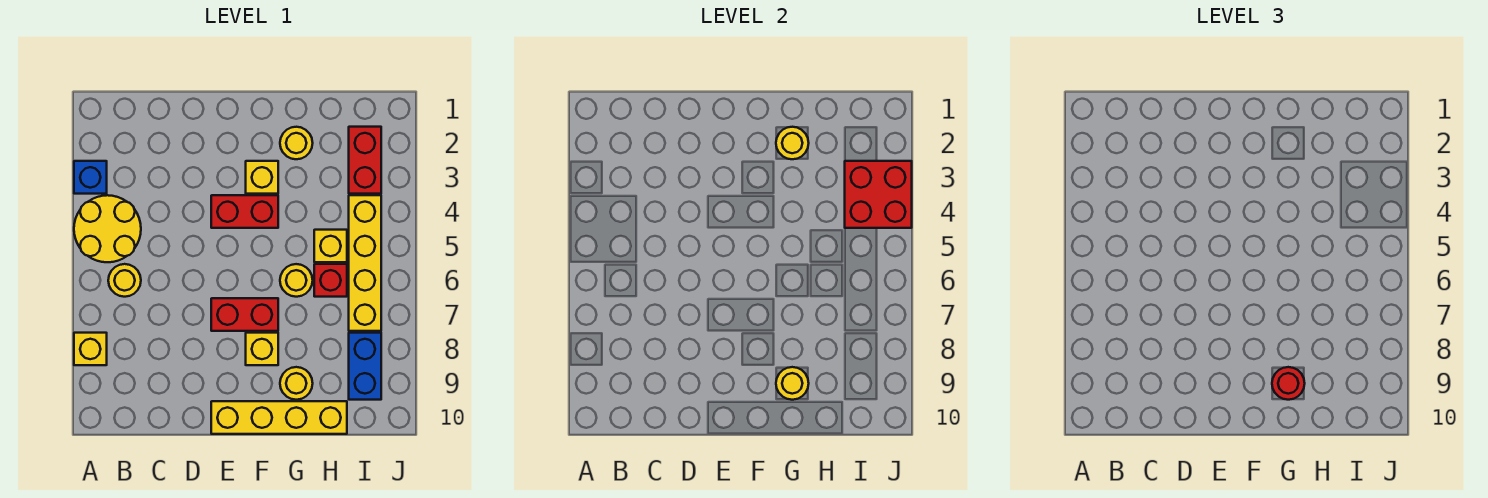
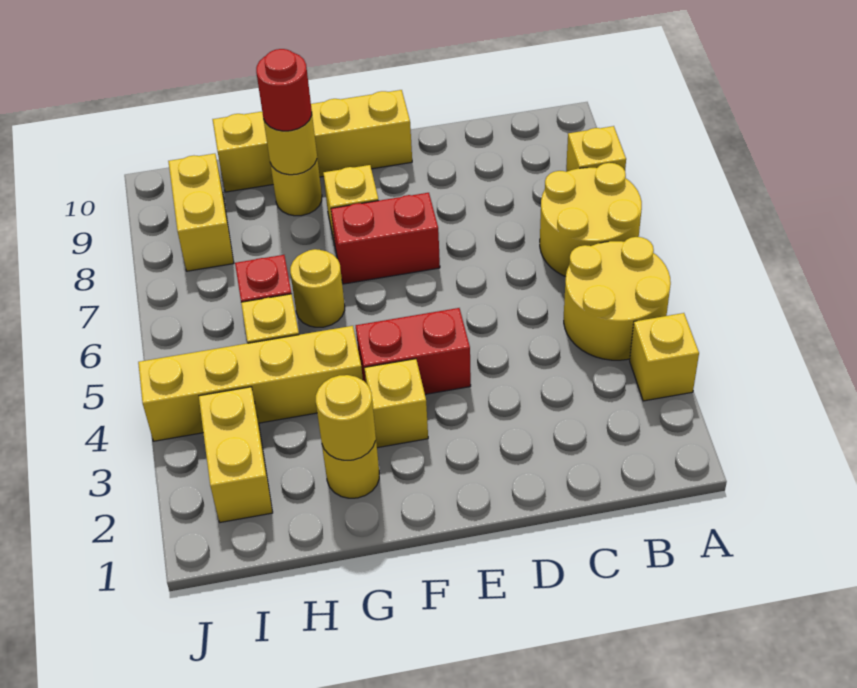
blue brick A3 level 1 -> yellow brick A3 level 1
yellow round brick B6 level 1 -> yellow round brick A6:B7 level 1
red brick I2:I3 level 1 -> yellow brick I2:I3 level 1
red brick I3:J4 level 2 -> none
yellow brick I4:I7 level 1 -> yellow brick G4:J4 level 1
blue brick I8:I9 level 1 -> yellow brick I8:I9 level 1

